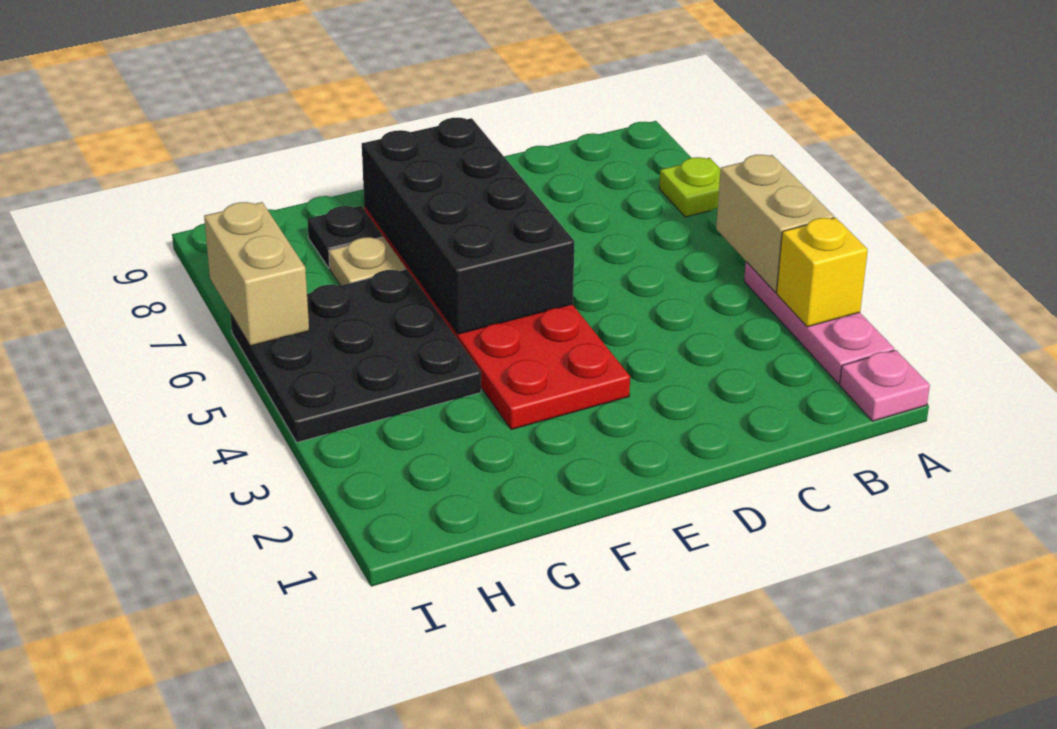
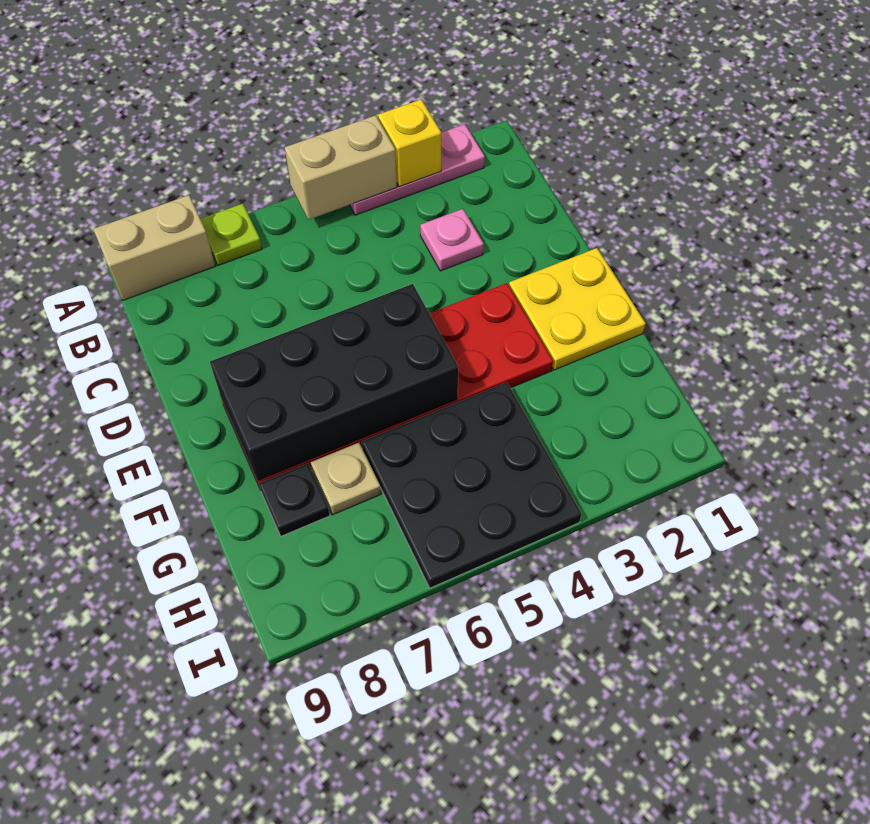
pink plate A1 level 1 -> pink plate C3 level 1
none -> yellow plate E1:F2 level 1
tan brick I6:I7 level 2 -> tan brick A8:A9 level 1

